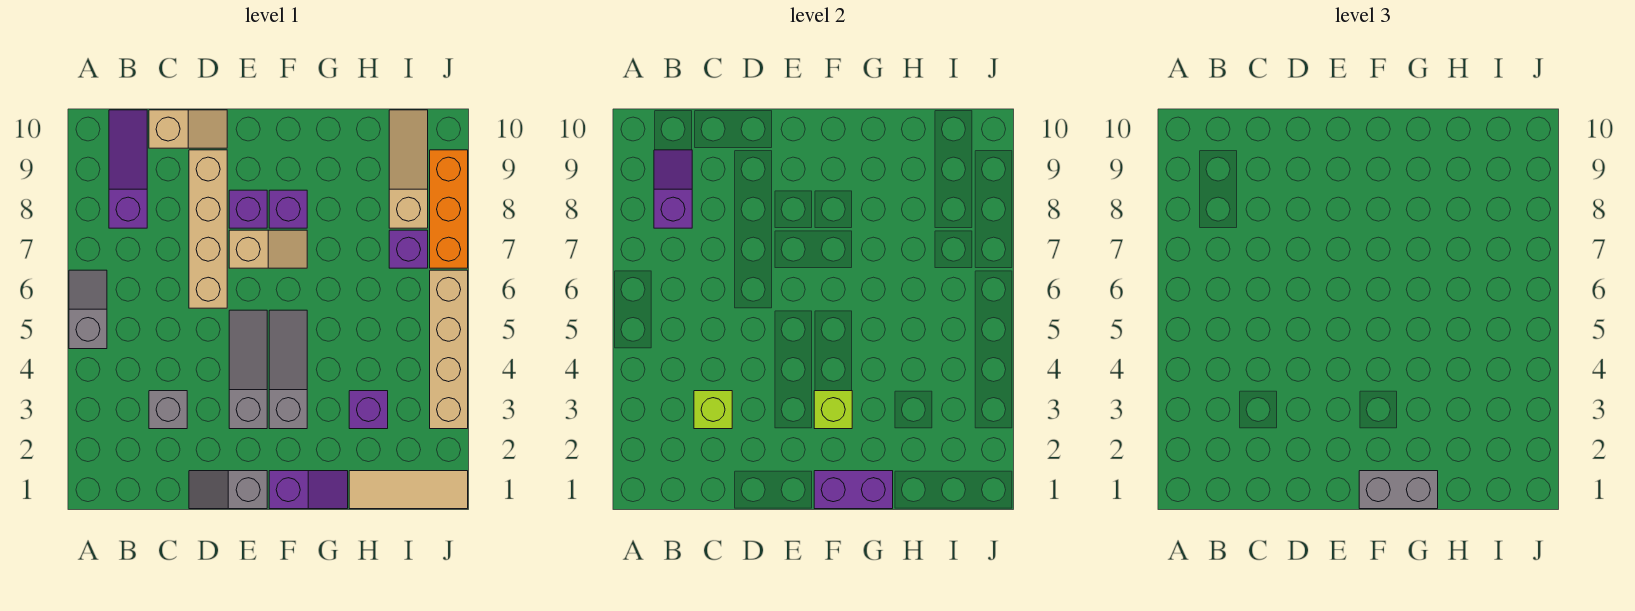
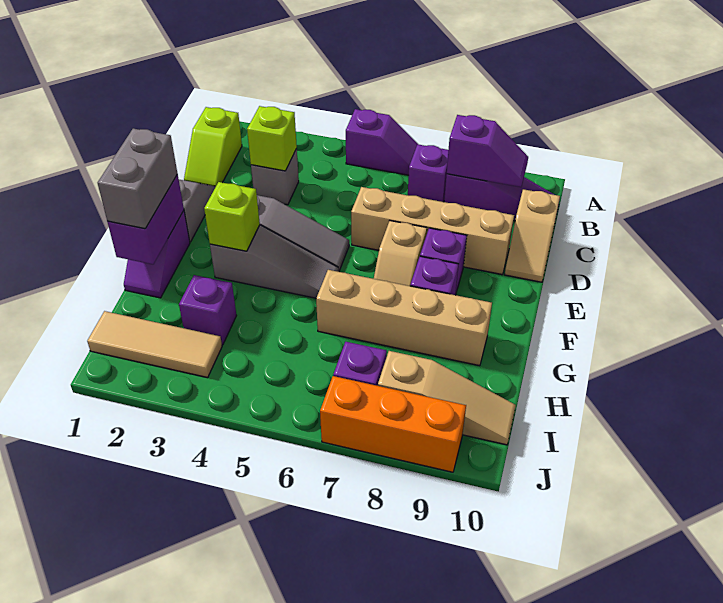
grey slope A5:A6 level 1 top 5 -> purple slope A5:A6 level 1 top 5
none -> lime slope B1:C1 level 1 top B
none -> purple brick B7 level 1
tan tile H1:J1 level 1 -> tan tile I1:I3 level 1
tan brick J3:J6 level 1 -> tan brick G6:G9 level 1

